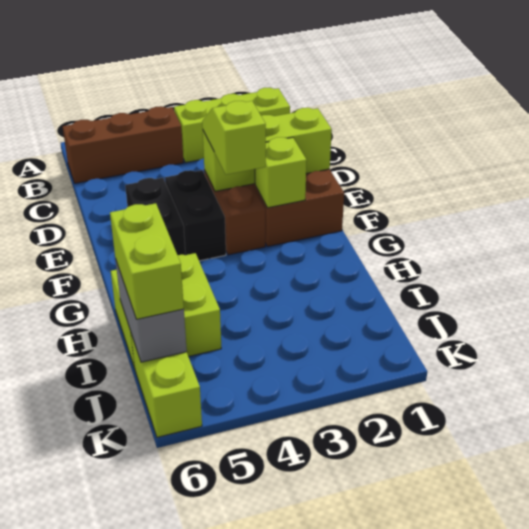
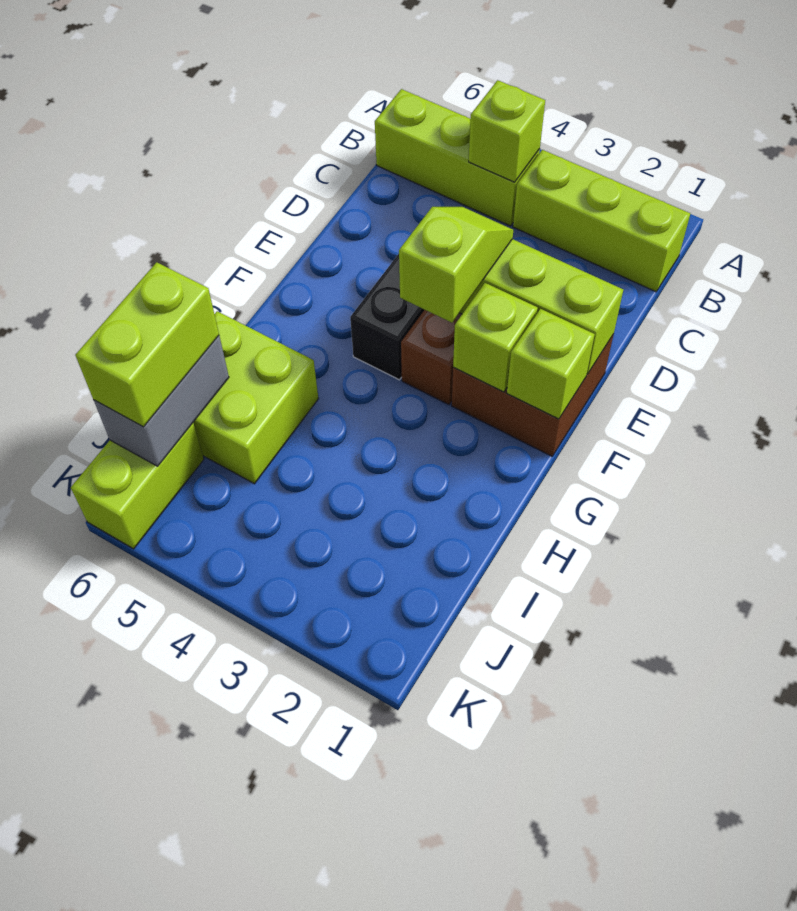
brown brick B4:B6 level 1 -> lime brick B4:B6 level 1
none -> lime brick B4 level 2
black brick E5:F5 level 1 -> none
none -> lime brick F1 level 2

